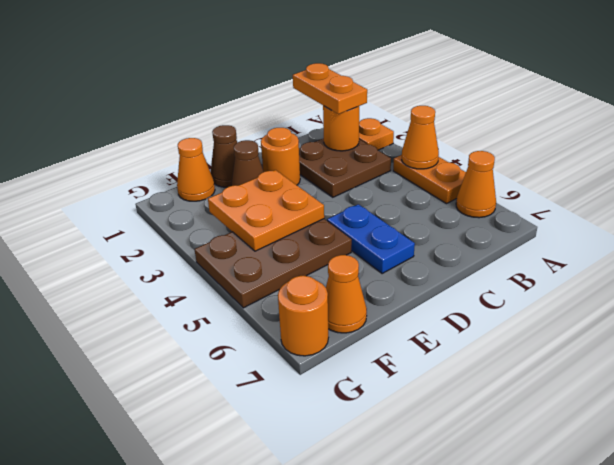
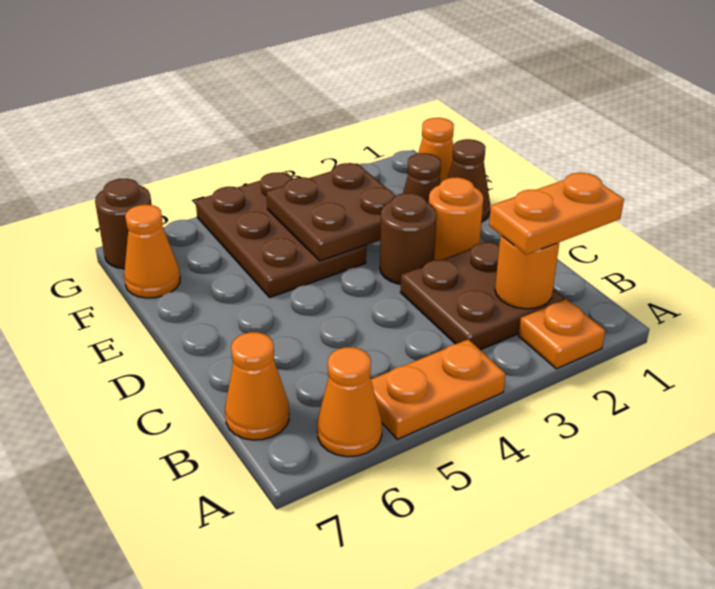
orange cone A4 level 2 -> orange cone B7 level 1
none -> brown round brick D3 level 1
blue plate D5:D6 level 1 -> none
orange plate E3:F4 level 2 -> brown plate E3:F4 level 2
orange round brick G7 level 1 -> brown round brick G7 level 1

